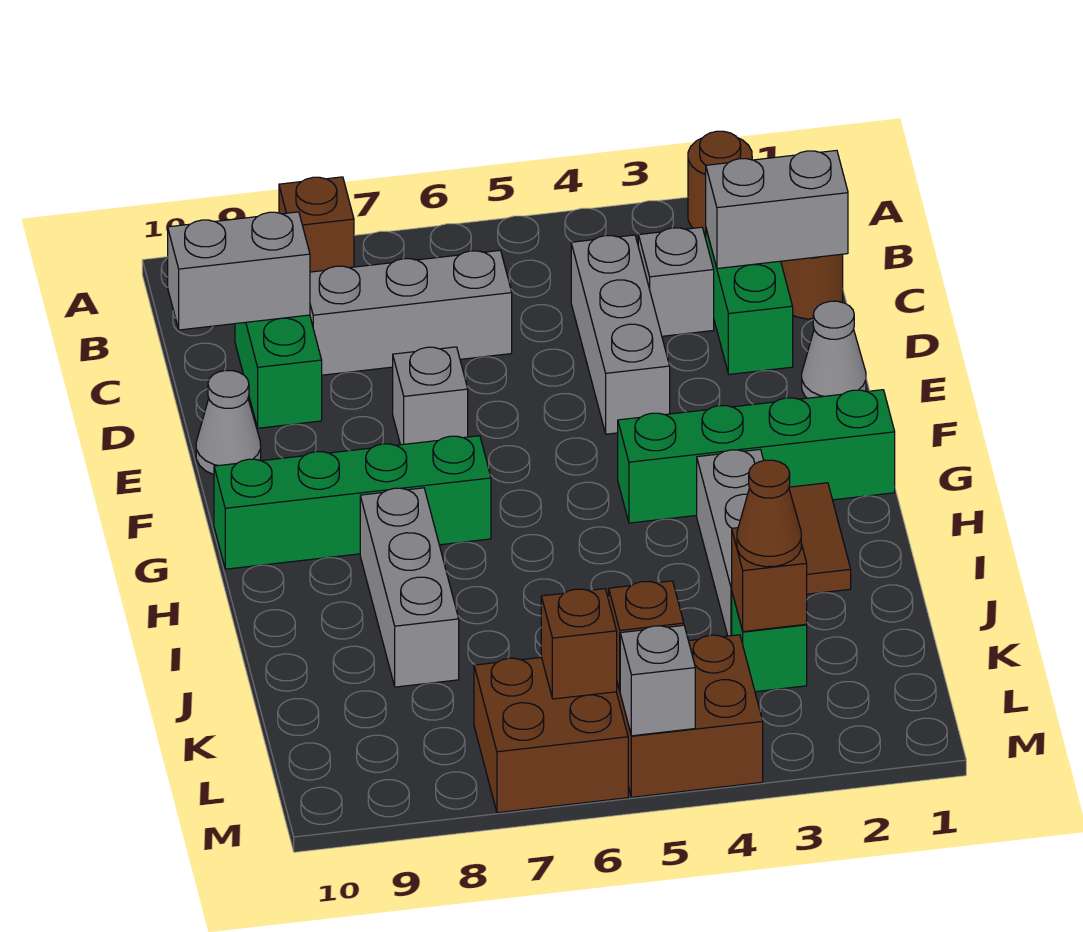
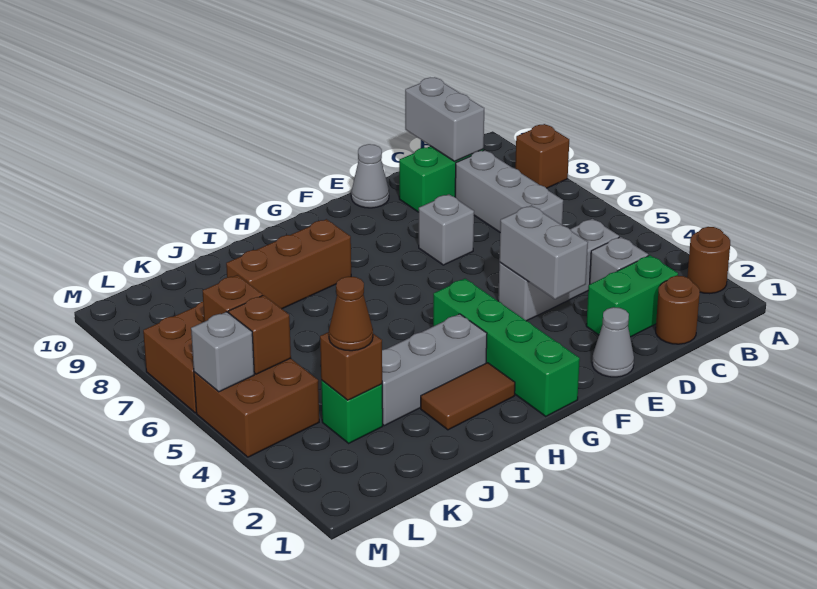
grey brick C1:C2 level 2 -> grey brick E3:E4 level 2
green brick G7:G10 level 1 -> none
grey brick H8:J8 level 1 -> brown brick H8:J8 level 1

